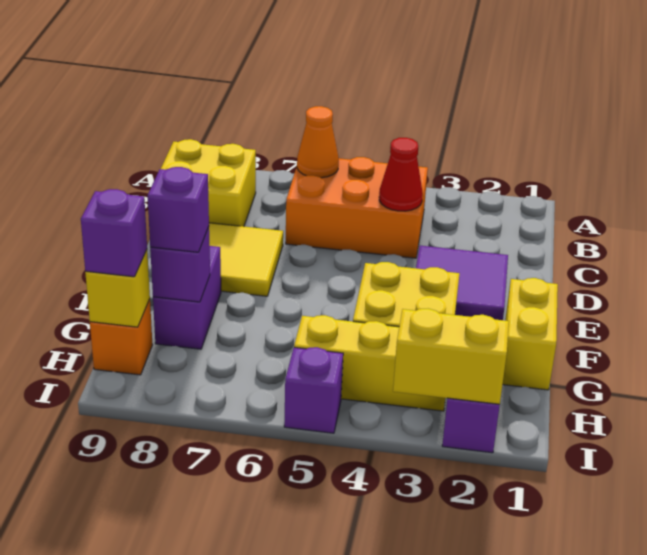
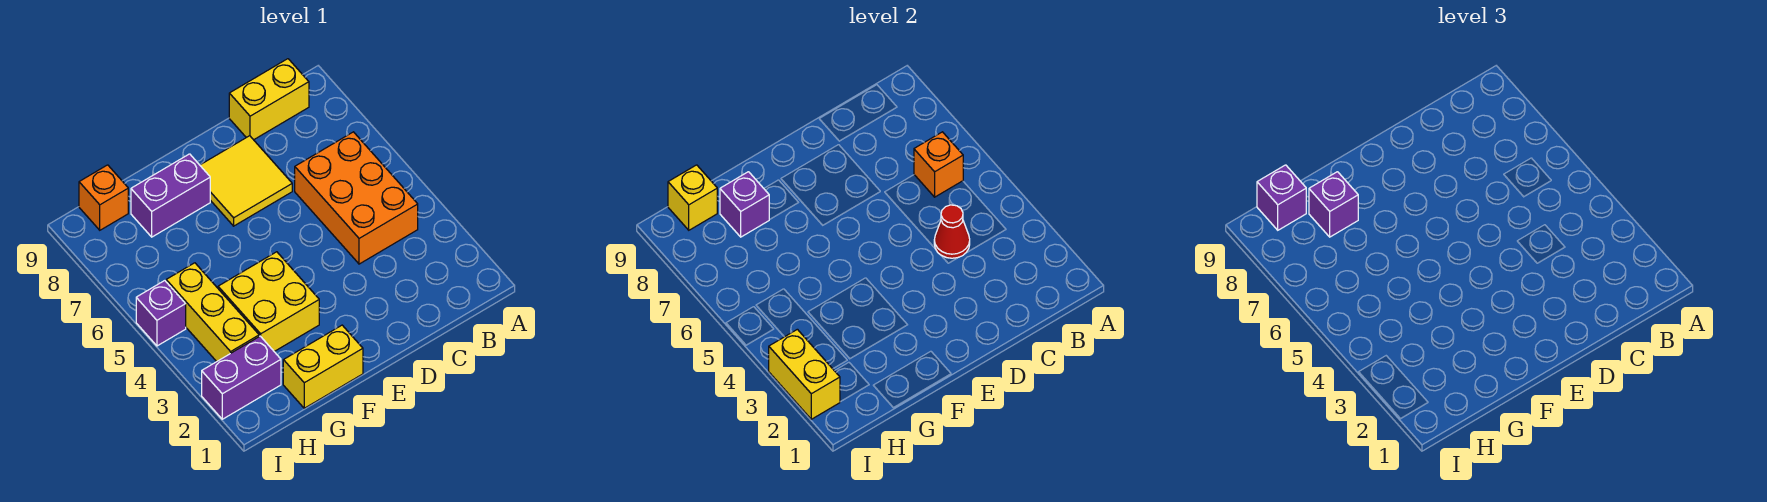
orange cone B6 level 2 -> orange brick B6 level 2
yellow brick B8:C9 level 1 -> yellow brick B9:C9 level 1
purple tile D2:E3 level 1 -> none

